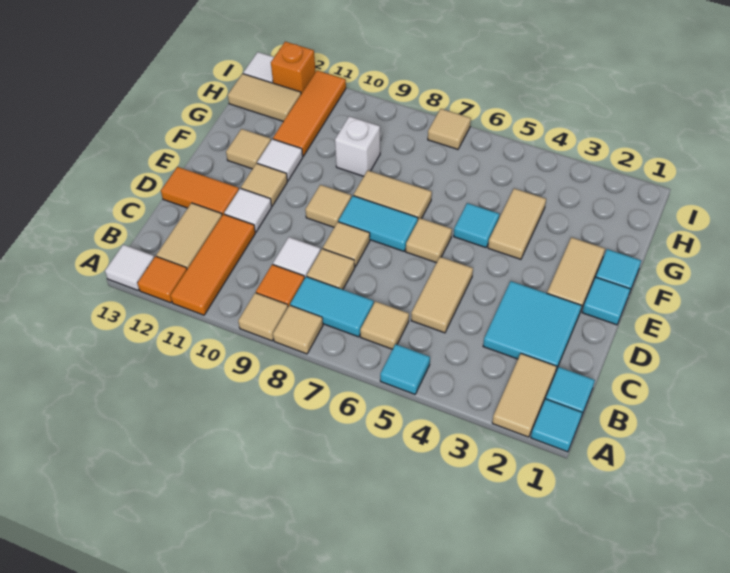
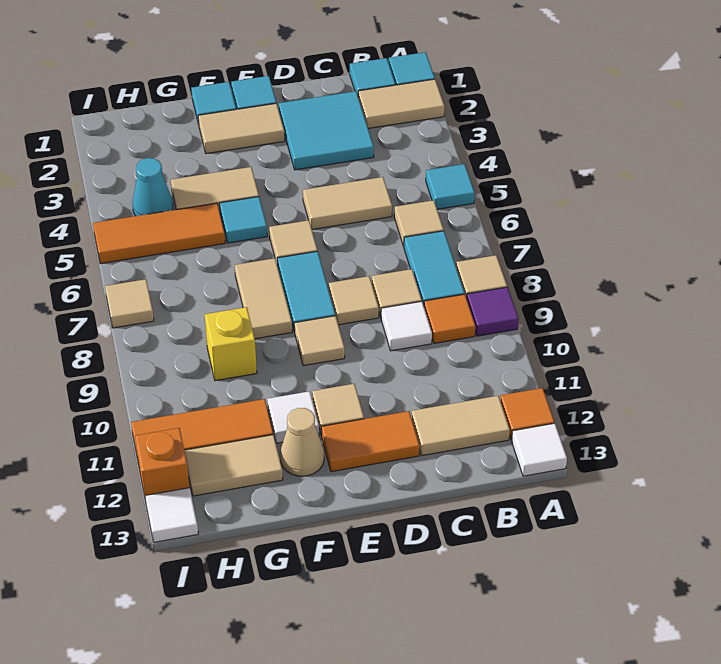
tan tile A9 level 1 -> purple tile A9 level 1
orange tile A11:C11 level 1 -> orange tile G5:I5 level 1
white tile D11 level 1 -> none
orange tile D12:D13 level 1 -> orange tile D12:E12 level 1
tan tile F12 level 1 -> tan cone F12 level 1
white brick G9 level 1 -> yellow brick G9 level 1
none -> cyan cone H4 level 1
tan tile H12:H13 level 1 -> tan tile G12:H12 level 1

